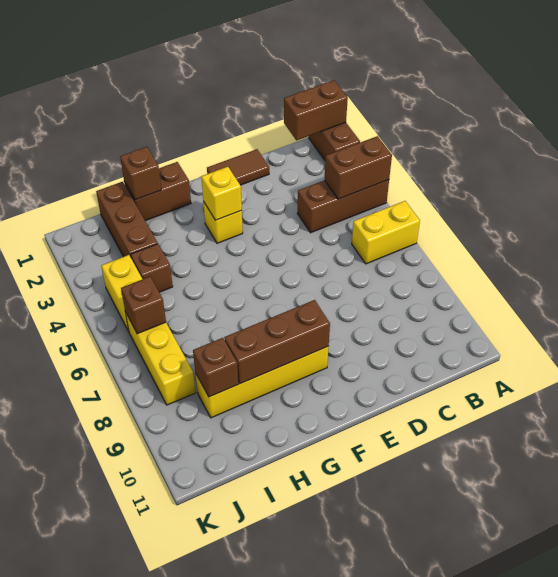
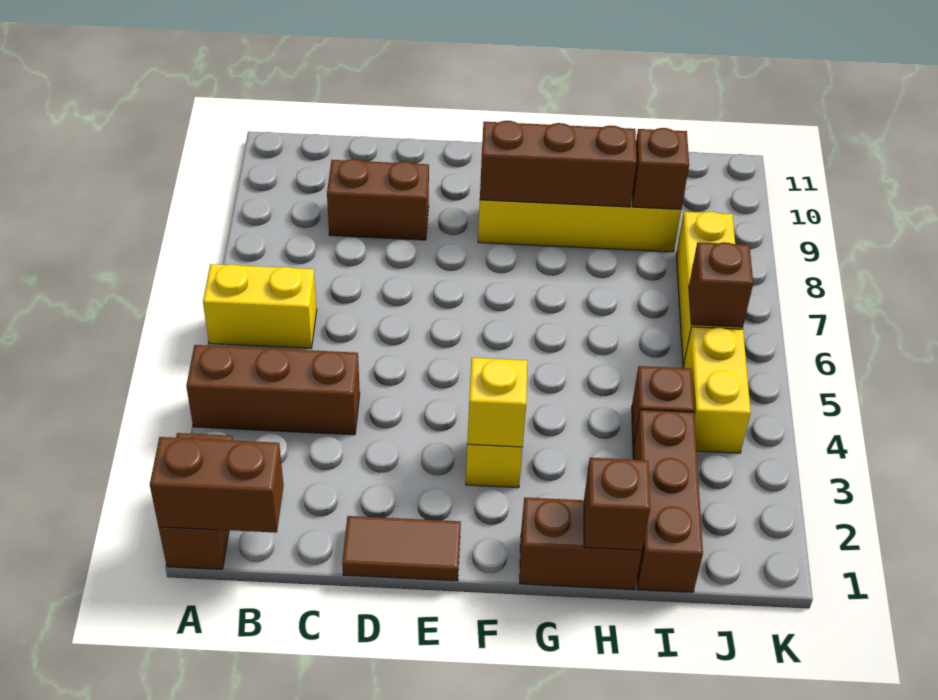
brown brick A4:B4 level 2 -> brown brick C9:D9 level 1

